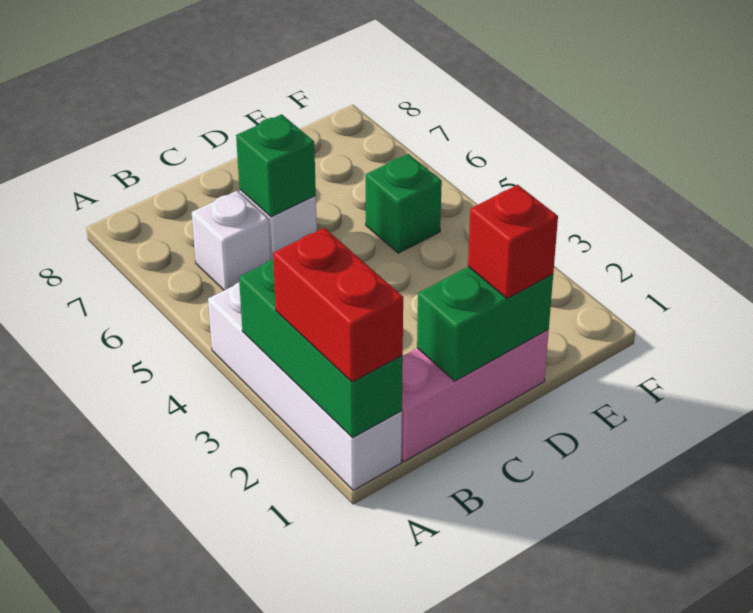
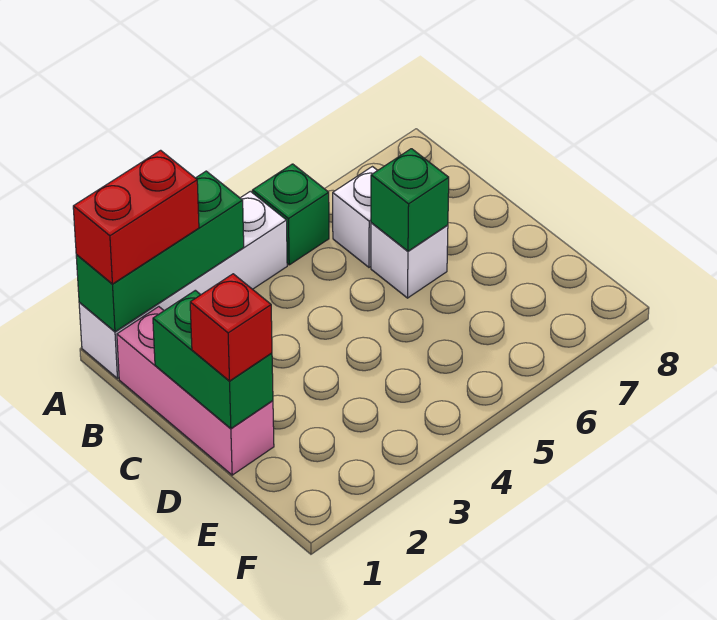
green brick E5 level 1 -> green brick A5 level 1

